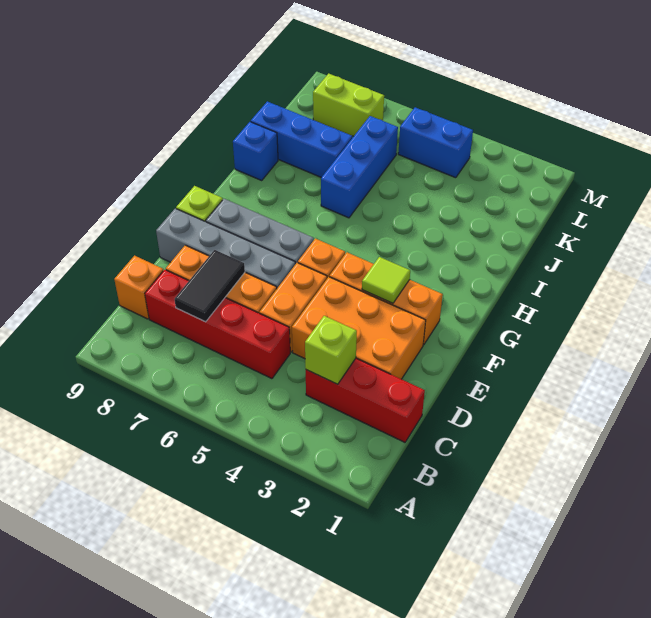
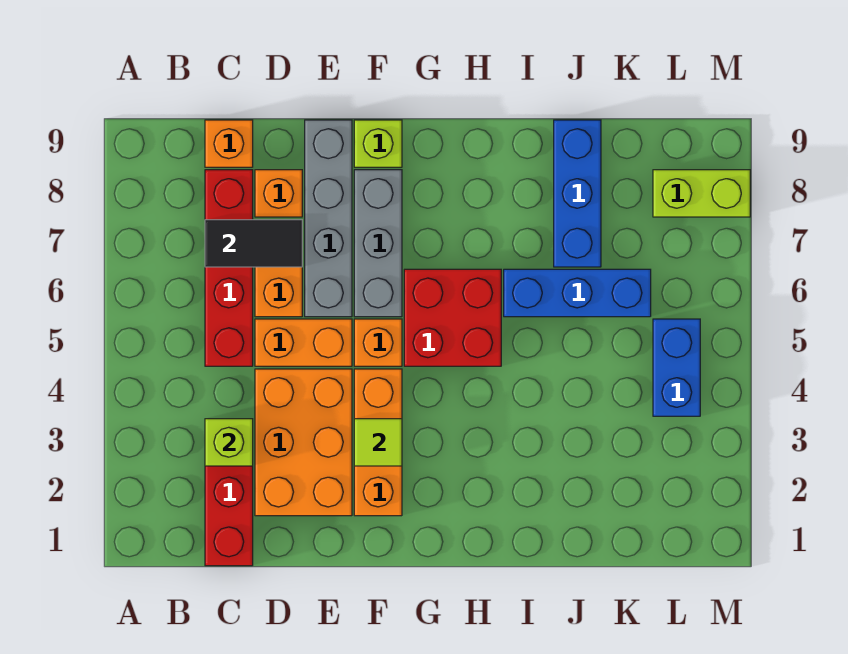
none -> red brick G5:H6 level 1
blue brick I9 level 1 -> none
lime brick L7:L8 level 1 -> lime brick L8:M8 level 1

